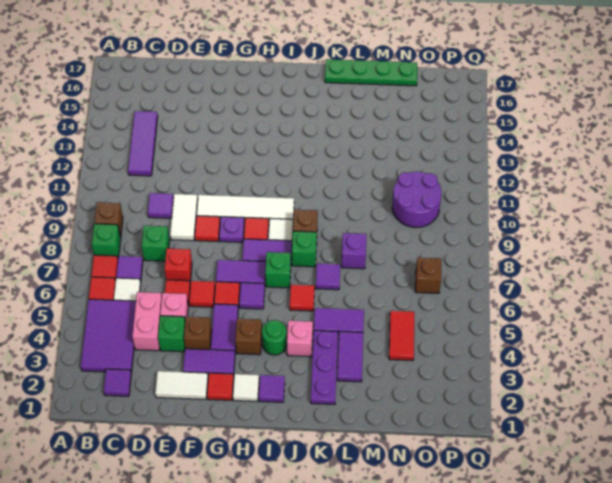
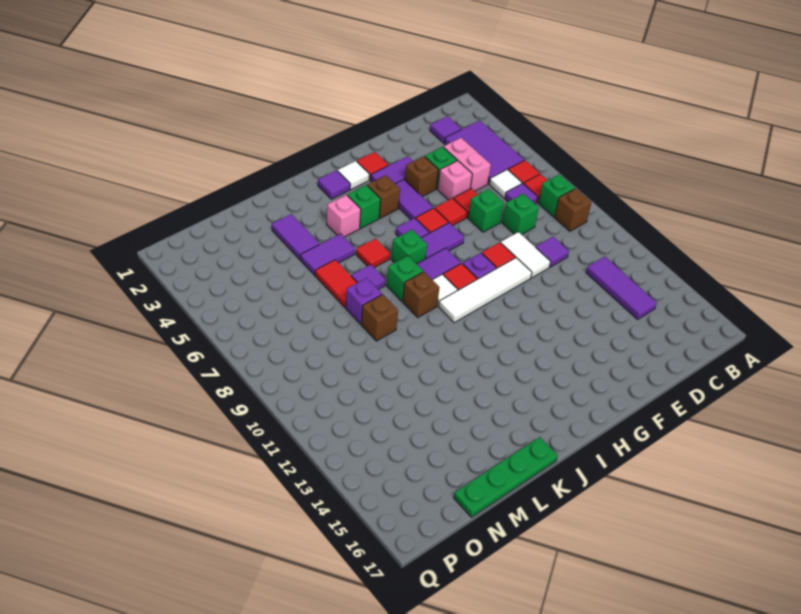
white tile E2:F2 level 1 -> none
red brick E7 level 1 -> green brick E7 level 1
green round brick I4 level 1 -> green brick I4 level 1
purple plate K2:K4 level 1 -> none
red tile N4:N5 level 1 -> red tile L6:L7 level 1
purple round brick N10:O11 level 1 -> none
brown brick O7 level 1 -> brown brick L9 level 1

